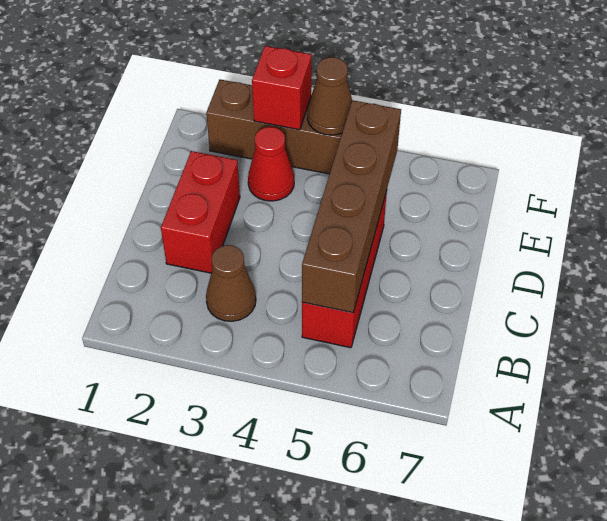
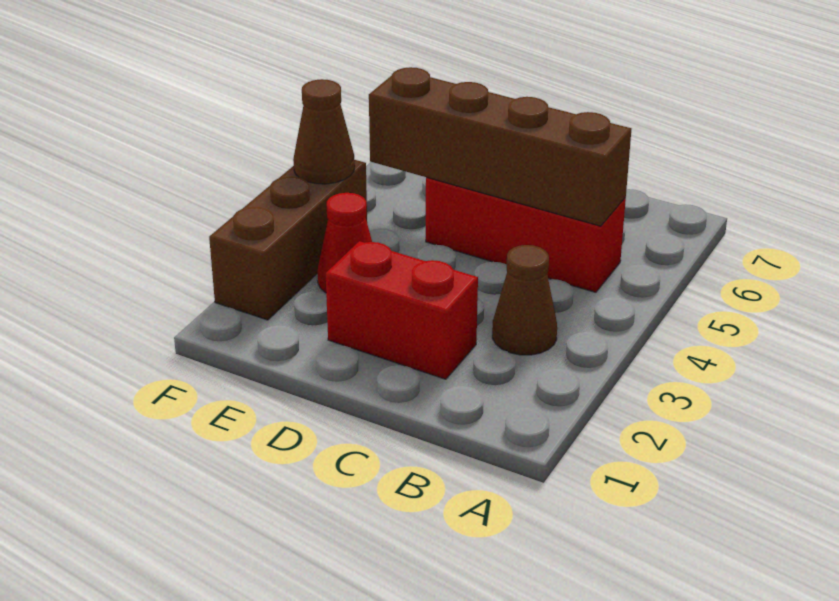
red brick F3 level 2 -> none

